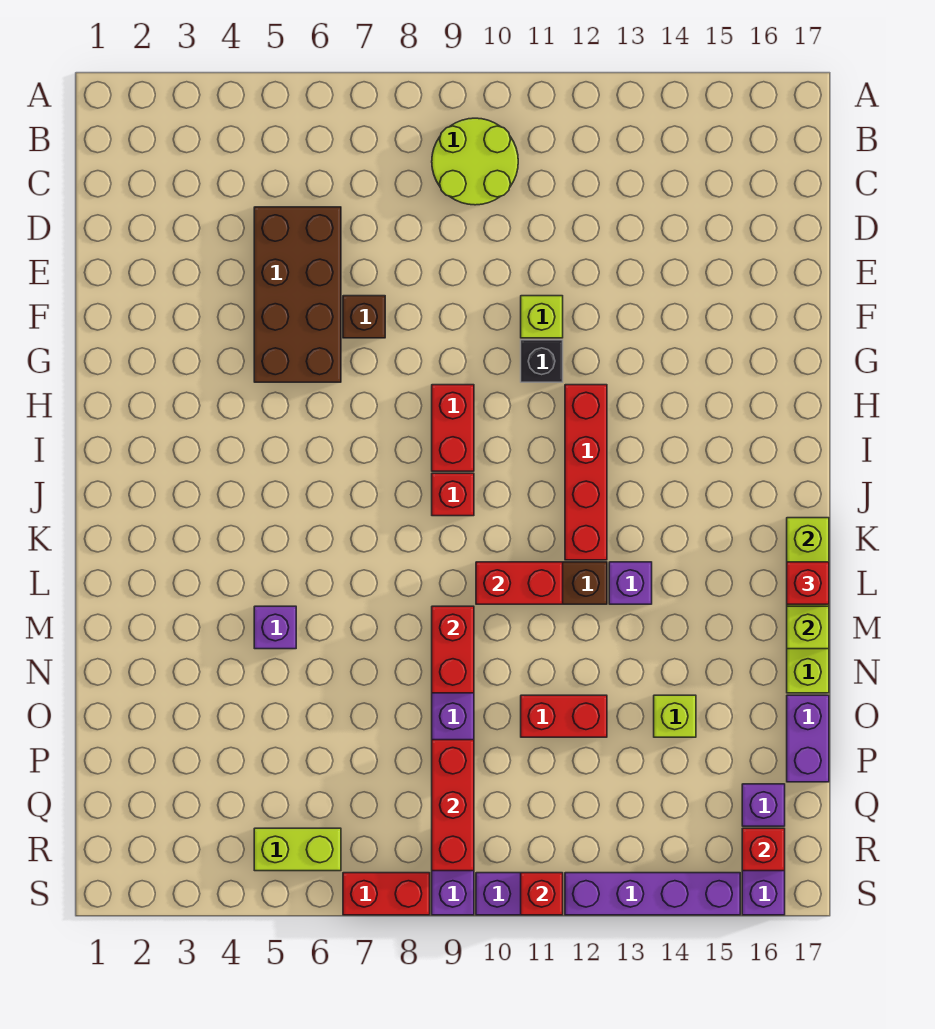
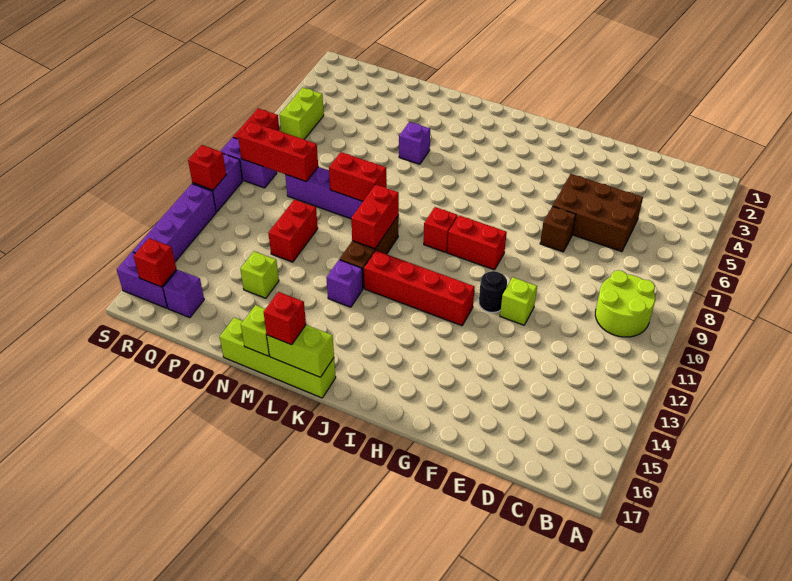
brown brick D5:G6 level 1 -> brown brick D5:F6 level 1
black brick G11 level 1 -> black round brick G11 level 1
purple brick O17:P17 level 1 -> none

